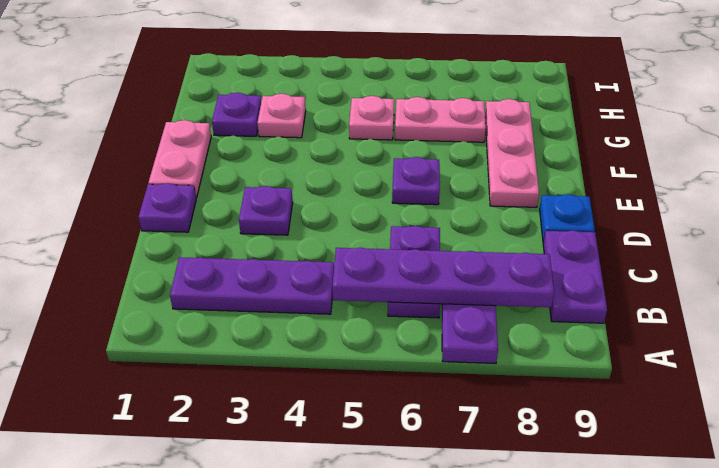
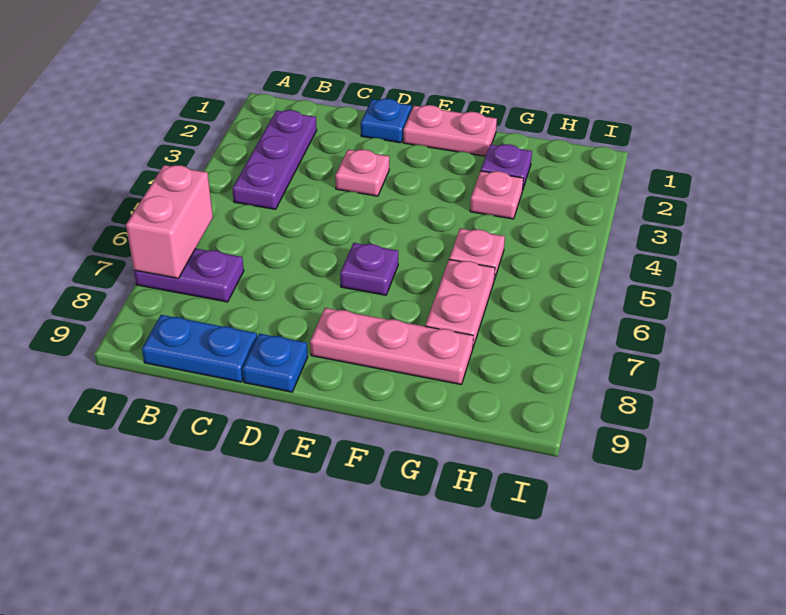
none -> pink brick A6:A7 level 2
purple plate B5:B8 level 2 -> none
purple plate B6:C6 level 1 -> none
purple plate B9:C9 level 1 -> blue plate B9:C9 level 1
purple plate D1 level 1 -> blue plate D1 level 1
purple plate D3 level 1 -> pink plate D3 level 1

